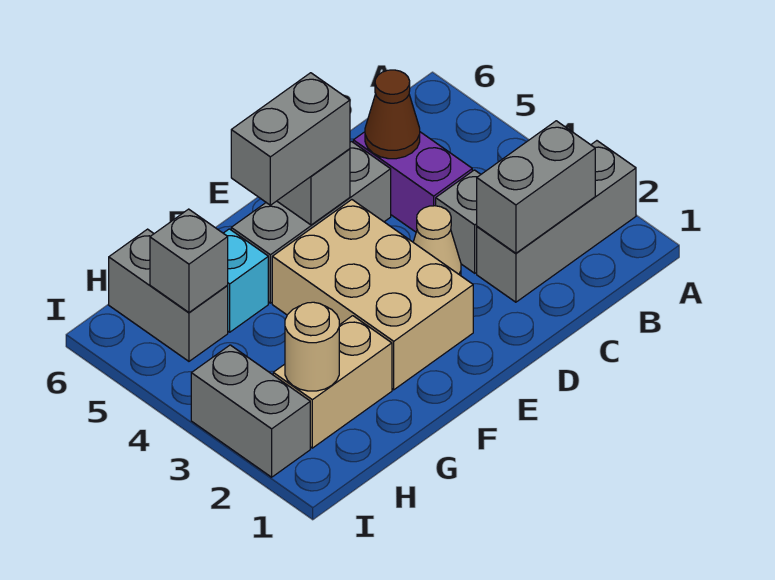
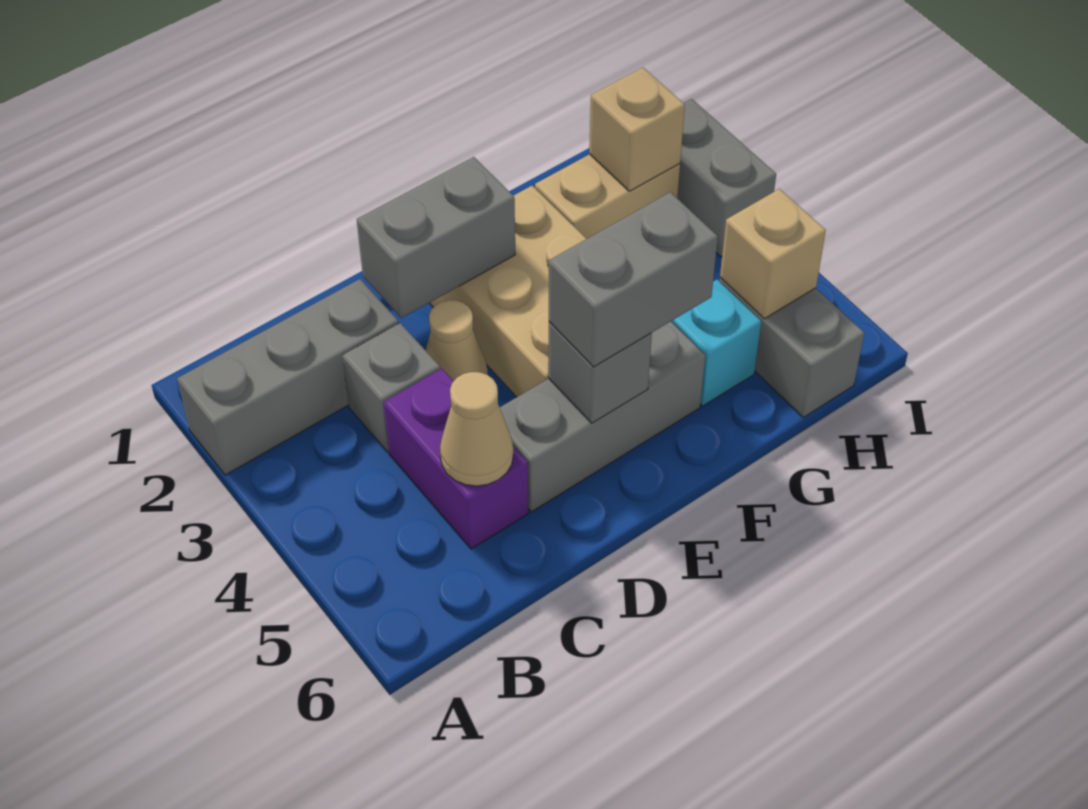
grey brick B2:C2 level 2 -> grey brick D2:E2 level 2
brown cone C5 level 2 -> tan cone C5 level 2
tan round brick H2 level 2 -> tan brick H2 level 2
grey brick H5 level 2 -> tan brick H5 level 2

